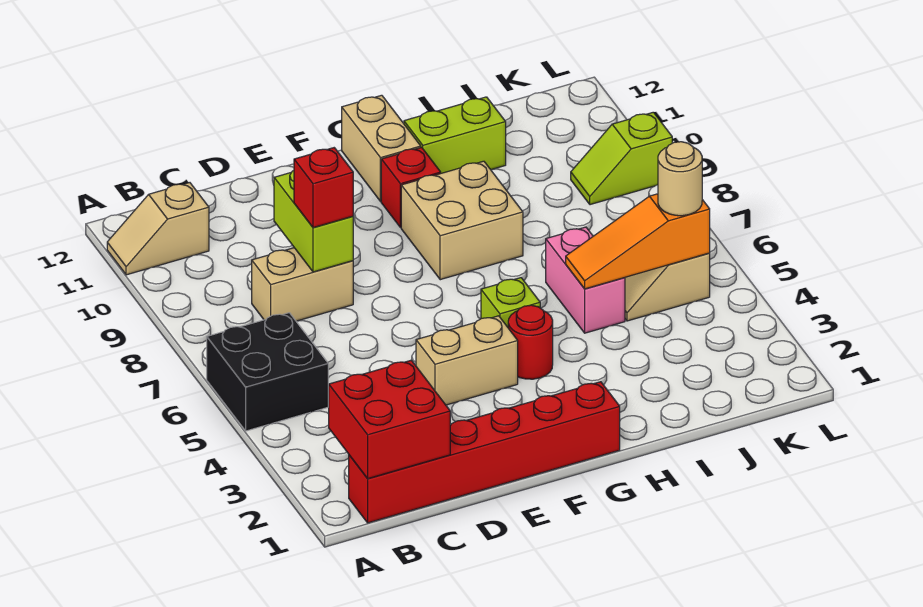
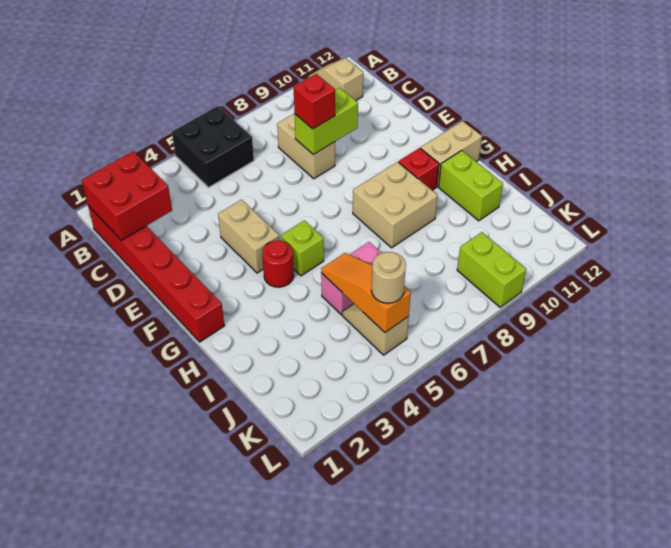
lime slope K9:L9 level 1 top L -> lime brick K9:L9 level 1

